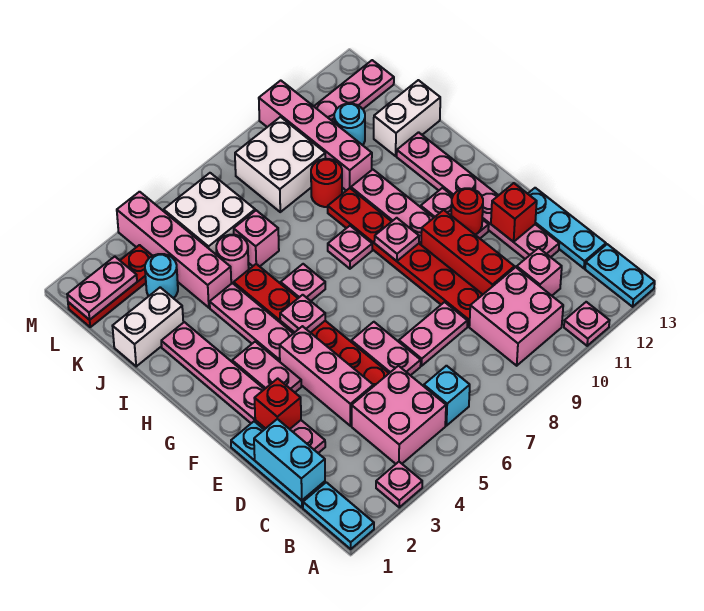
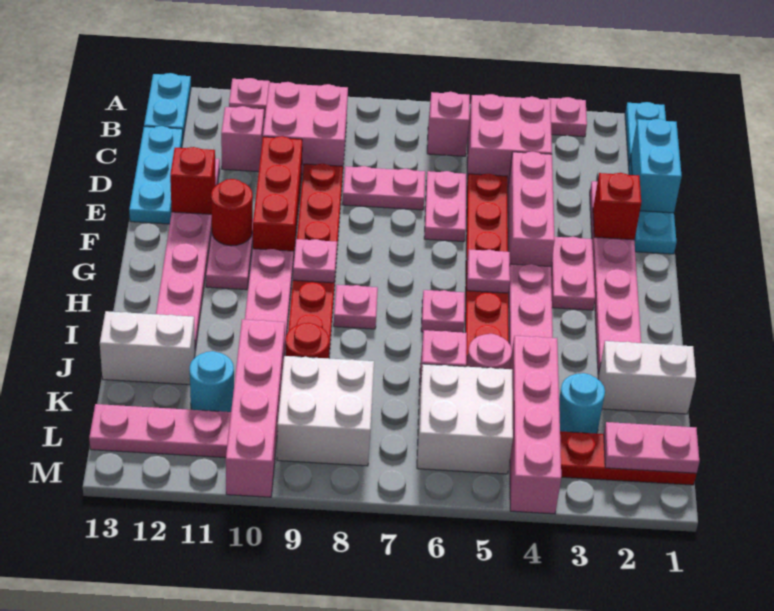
cyan brick B6 level 1 -> pink brick B6 level 1

